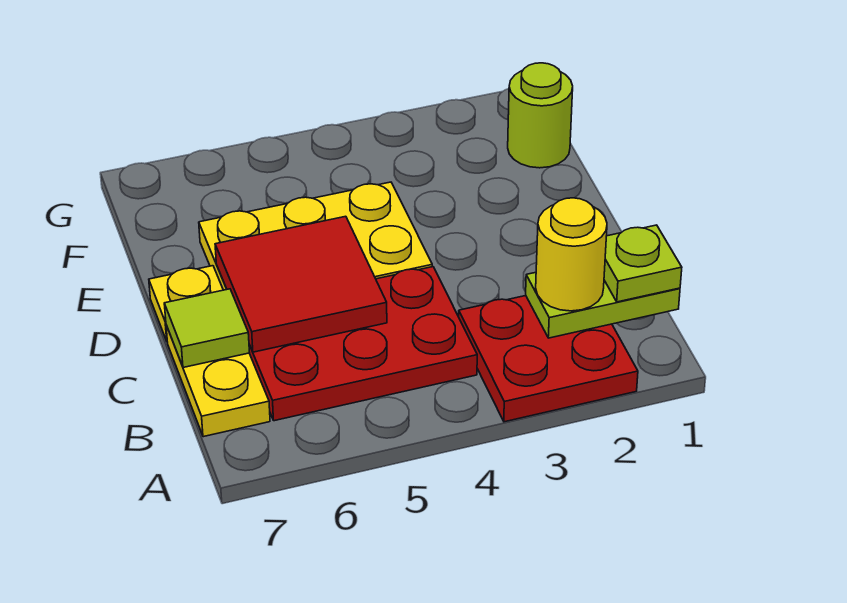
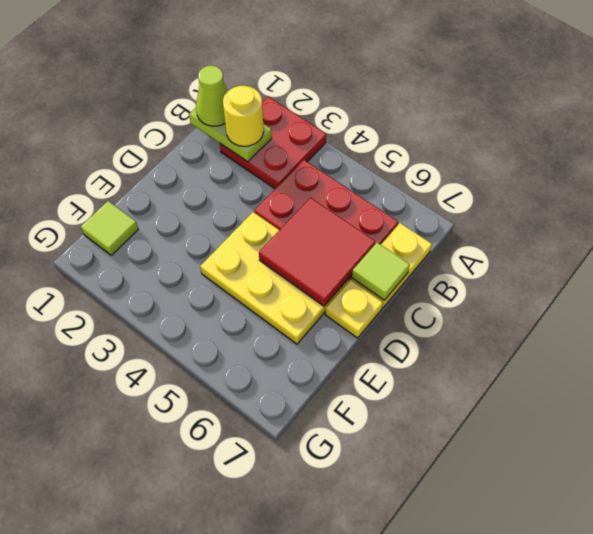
lime plate B1 level 3 -> lime cone B1 level 3
lime round brick F1 level 1 -> lime tile F1 level 1

